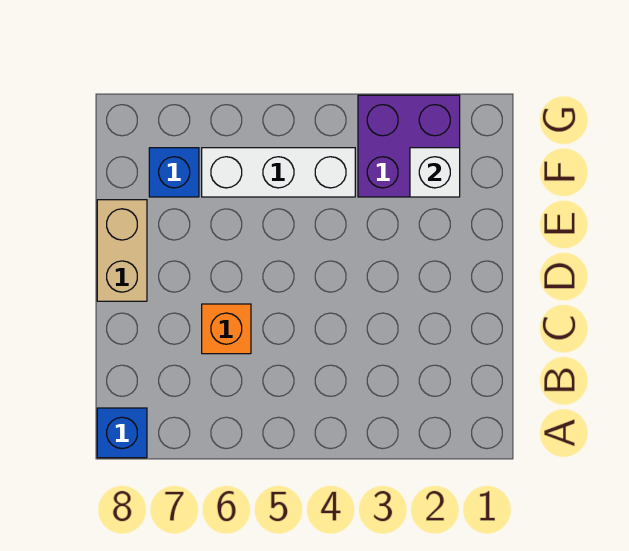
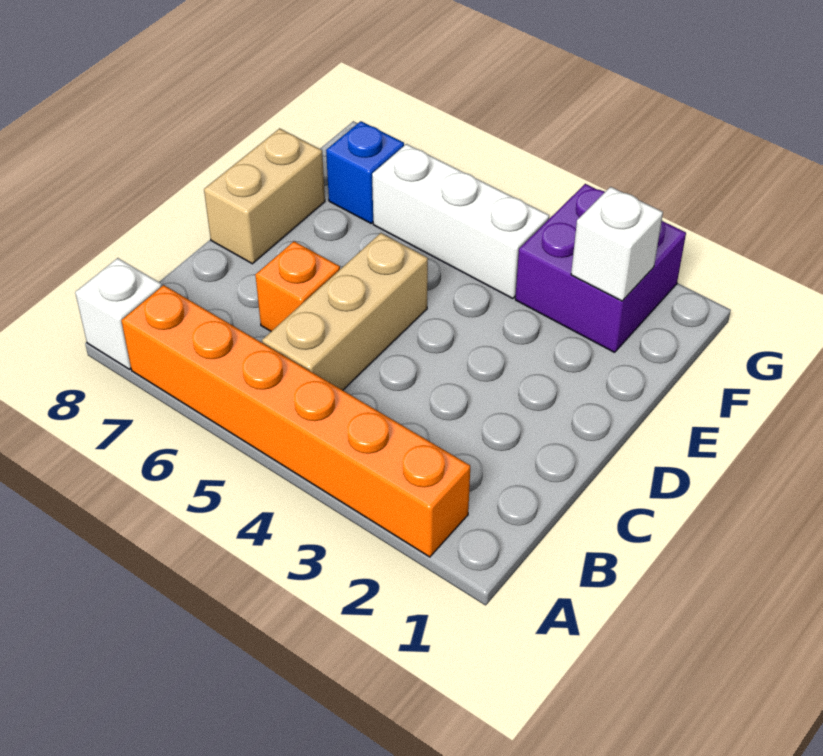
none -> orange brick A2:A7 level 1
blue brick A8 level 1 -> white brick A8 level 1
none -> tan brick B5:D5 level 1

